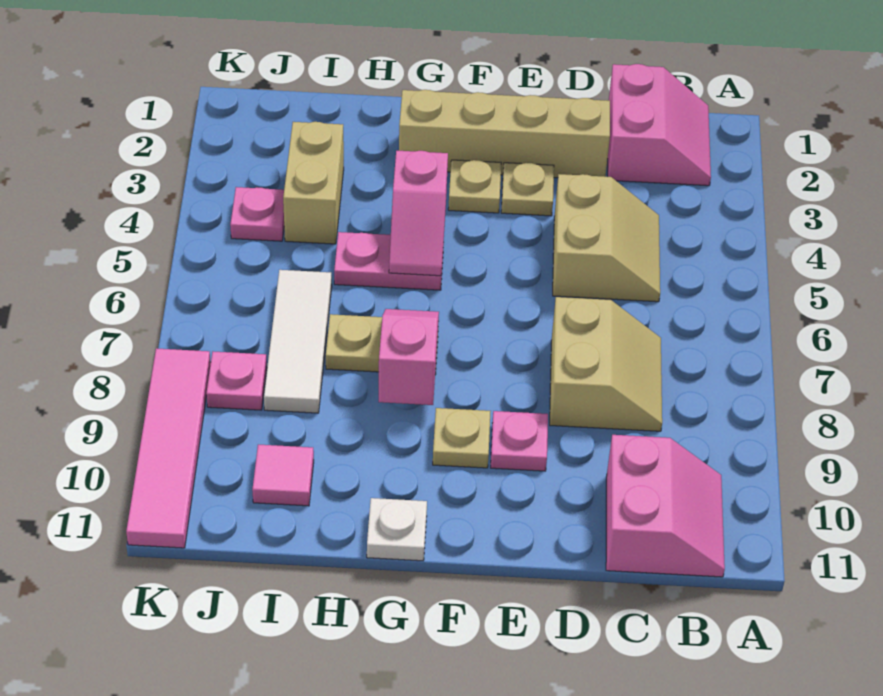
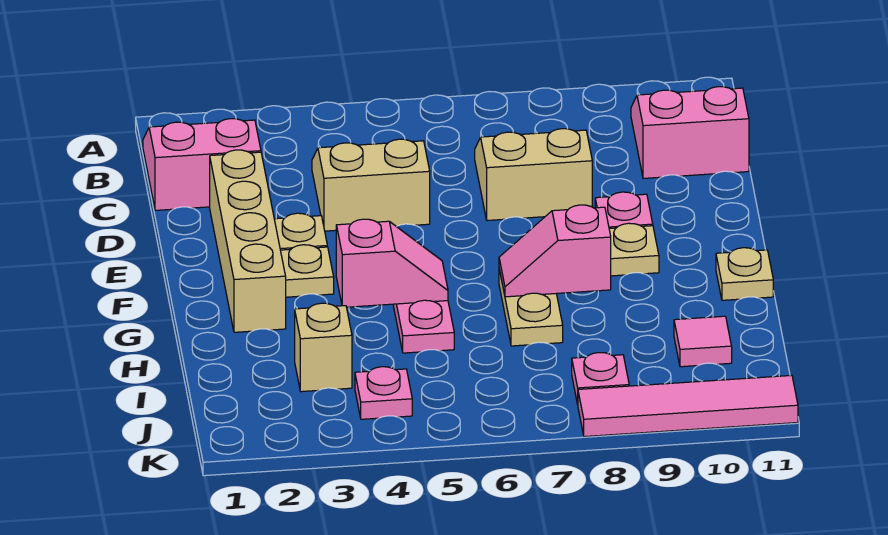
white plate G11 level 1 -> tan plate G11 level 1
tan brick I3:I4 level 1 -> tan brick I3 level 1
white tile I6:I8 level 1 -> none

